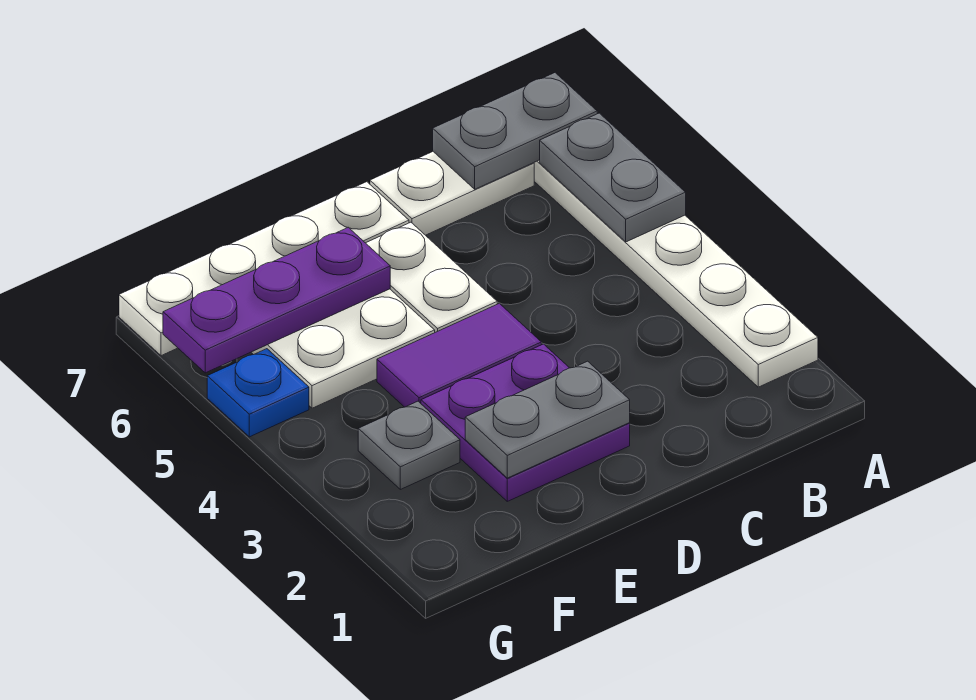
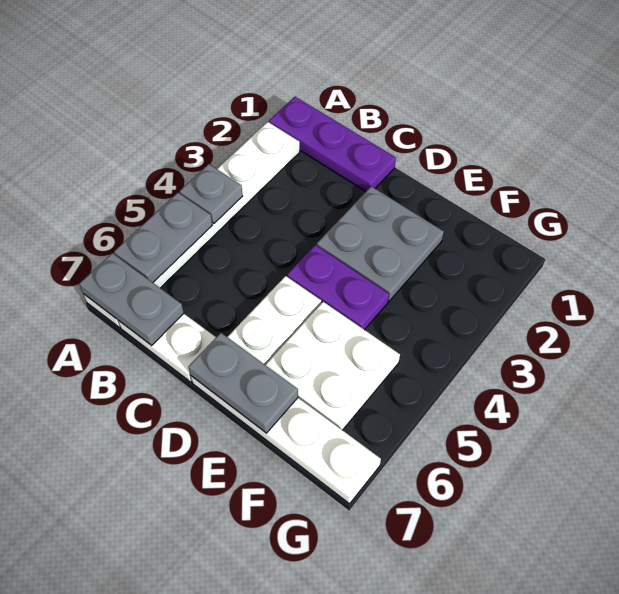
purple plate D2:E3 level 1 -> grey plate D2:E3 level 1
grey plate D2:E2 level 2 -> grey plate D7:E7 level 2
purple tile D4:E4 level 1 -> purple plate D4:E4 level 1
purple plate E6:G6 level 2 -> purple plate A1:C1 level 1
grey plate F3 level 1 -> grey plate A4 level 2
blue plate G5 level 1 -> none

